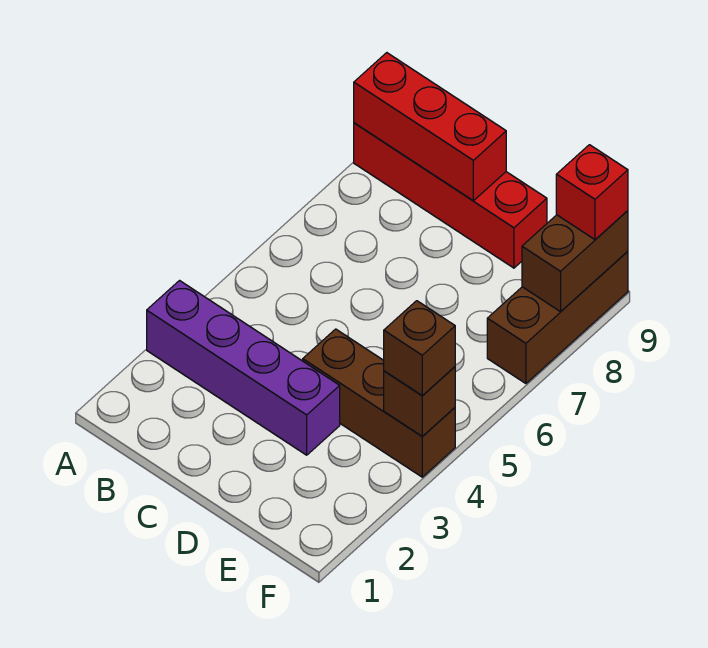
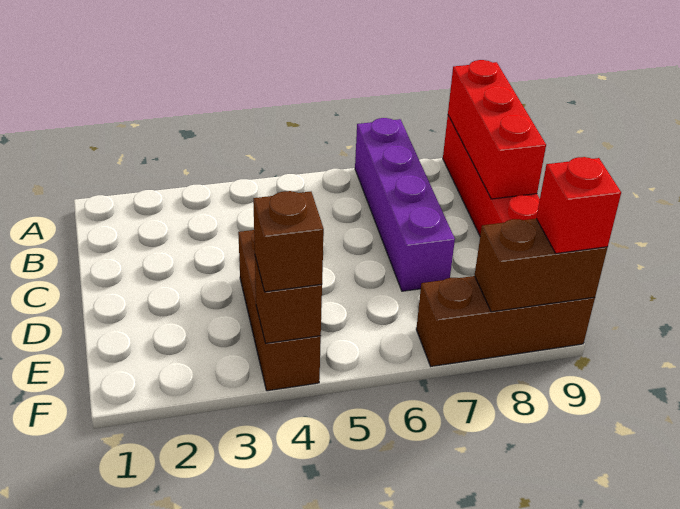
purple brick A3:D3 level 1 -> purple brick A7:D7 level 1

